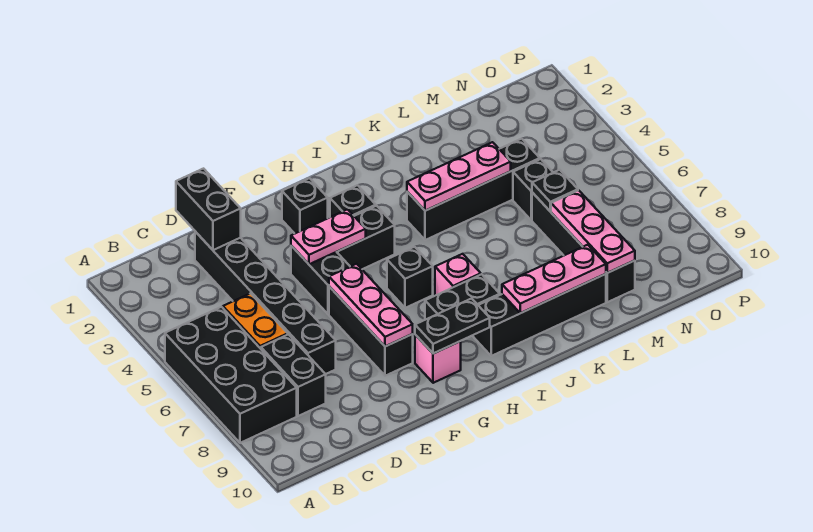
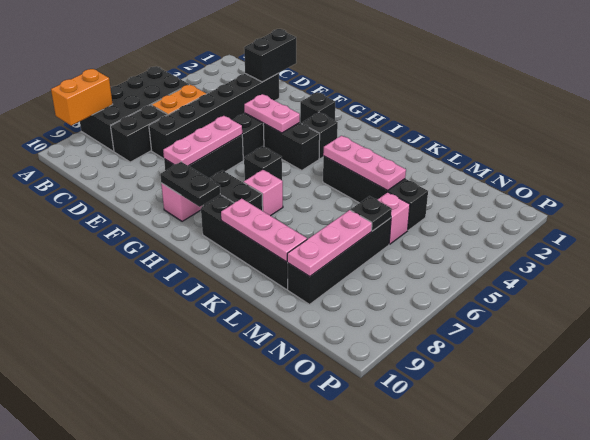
none -> orange brick A8:A9 level 2
black brick M5 level 1 -> pink brick M5 level 1

